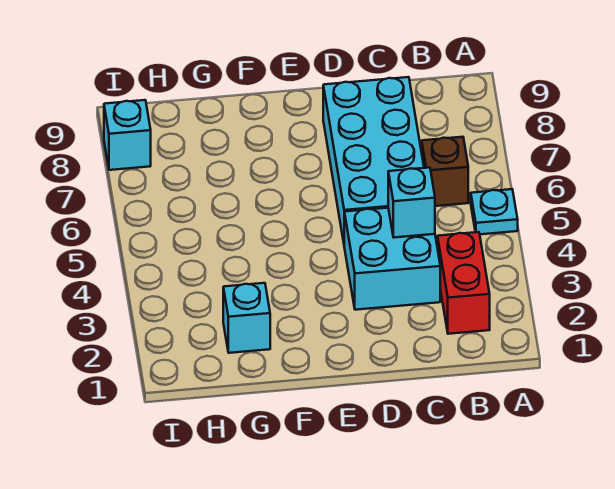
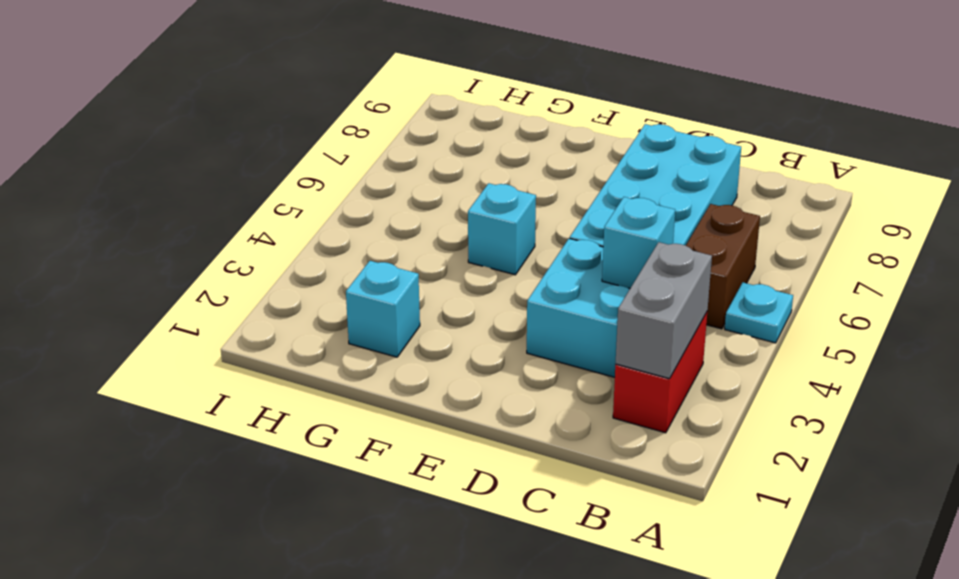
none -> grey brick B2:B3 level 2
brown brick B6 level 1 -> brown brick B5:B6 level 1
cyan brick I8 level 1 -> cyan brick F5 level 1

